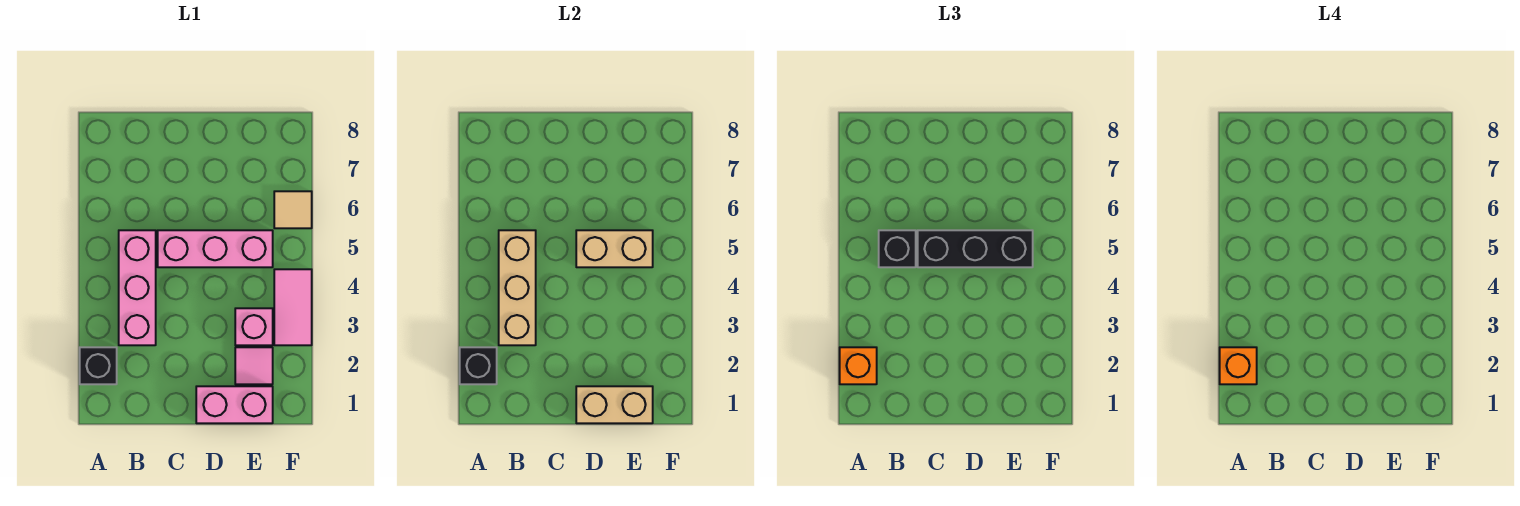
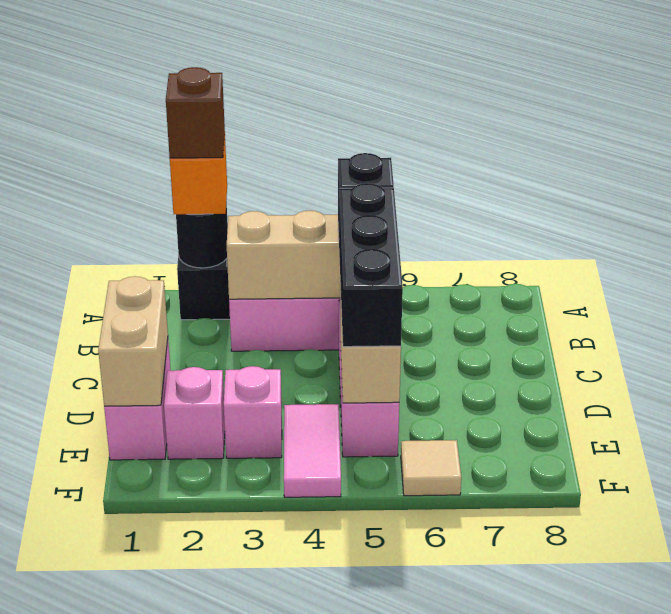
black brick A2 level 2 -> black round brick A2 level 2
orange brick A2 level 4 -> brown brick A2 level 4
pink tile E2 level 1 -> pink brick E2 level 1
pink tile F3:F4 level 1 -> pink tile E4:F4 level 1

